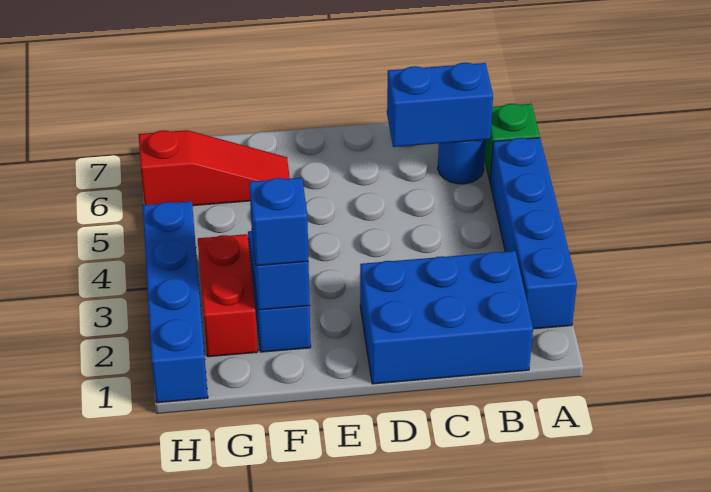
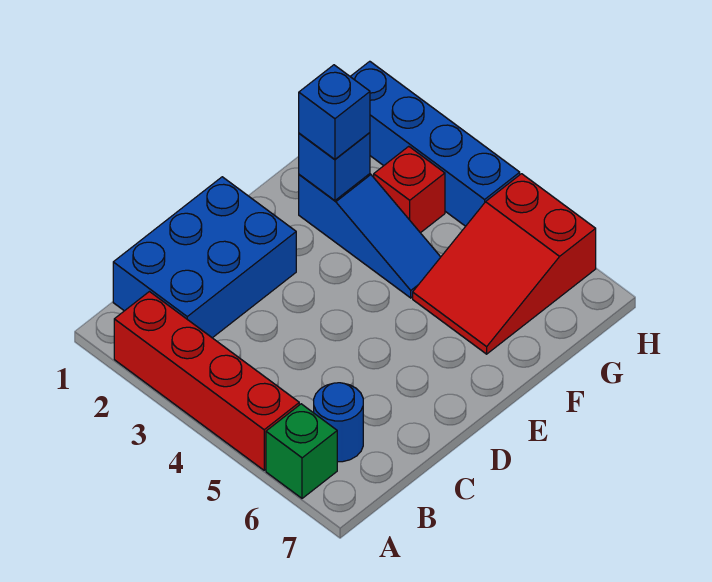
blue brick A2:A5 level 1 -> red brick A2:A5 level 1
blue brick B6:C6 level 2 -> none
red slope F6:H6 level 1 top H -> red slope F5:H6 level 1 top H
red brick G2:G3 level 1 -> red brick G3 level 1

